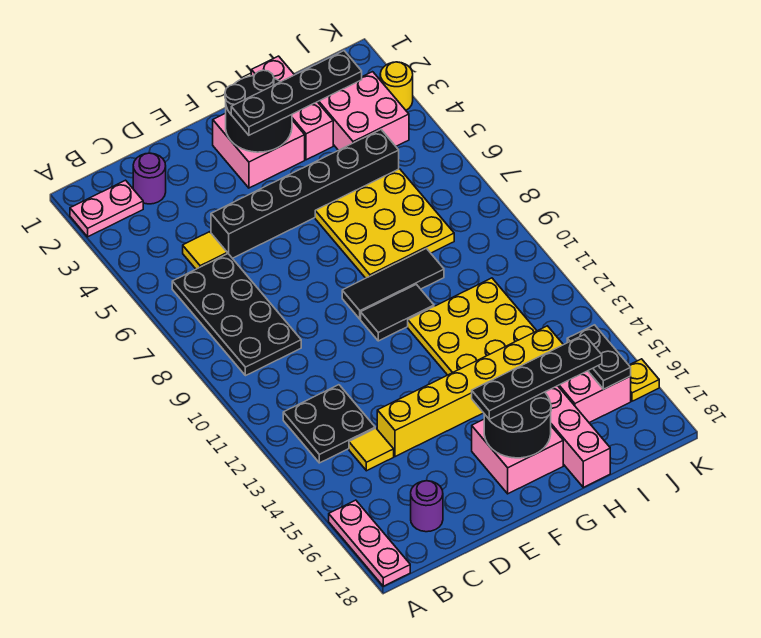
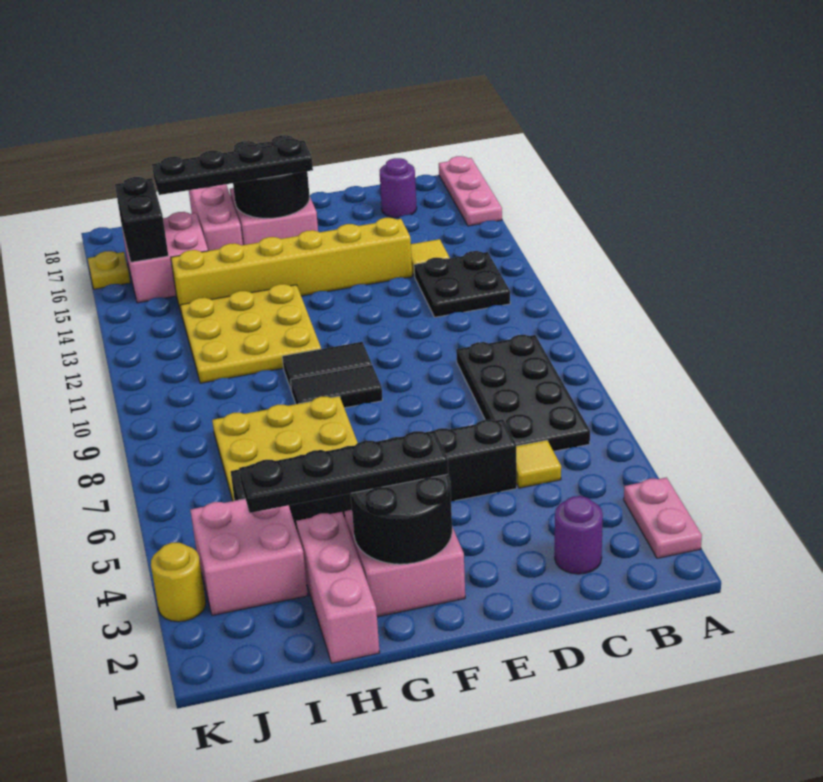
pink plate A2:B2 level 1 -> pink plate A2:A3 level 1
black tile F9:H9 level 1 -> black tile F9:G9 level 1
black plate J15:J16 level 2 -> black brick J15:J16 level 2

